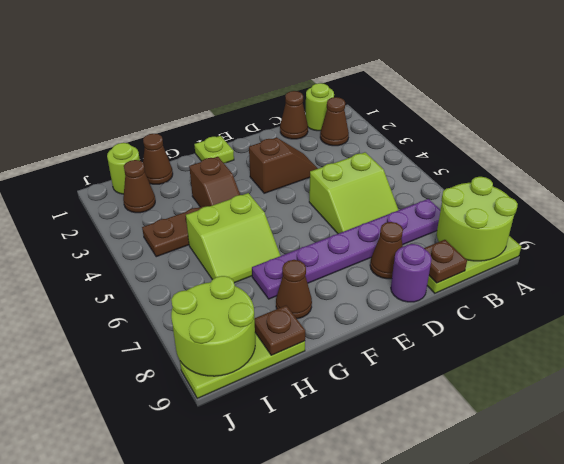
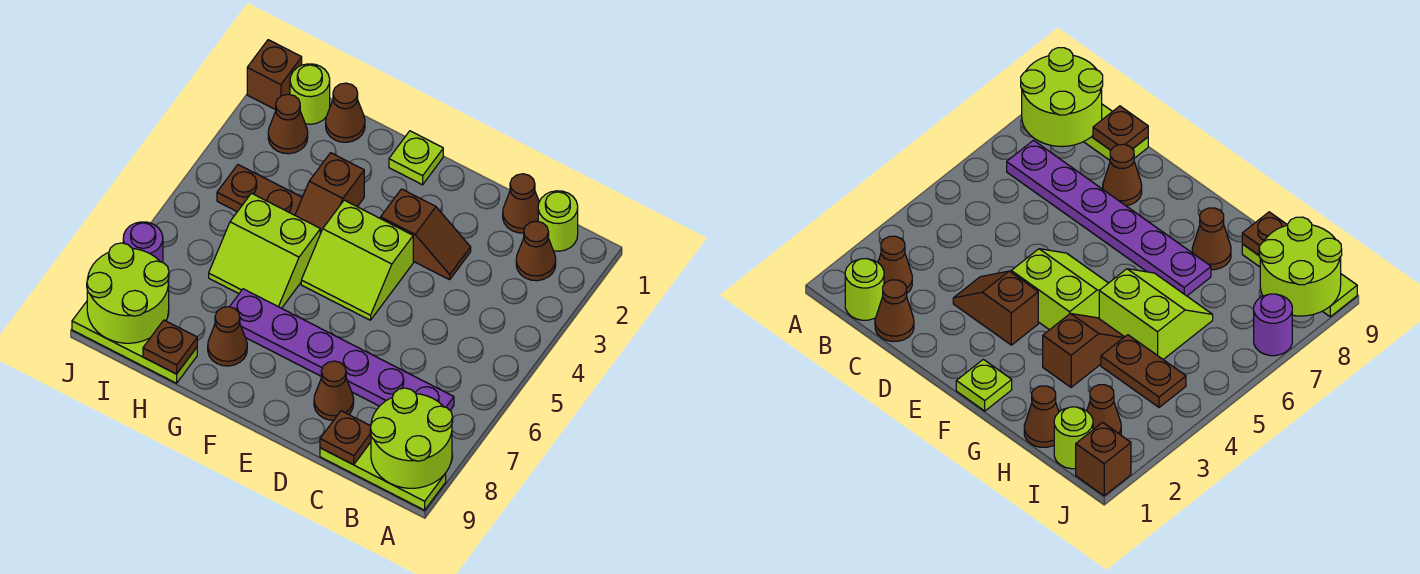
lime slope C5:D6 level 1 top 5 -> lime slope E4:F5 level 1 top 4
purple round brick D9 level 1 -> purple round brick J7 level 1
none -> brown brick J1 level 1

